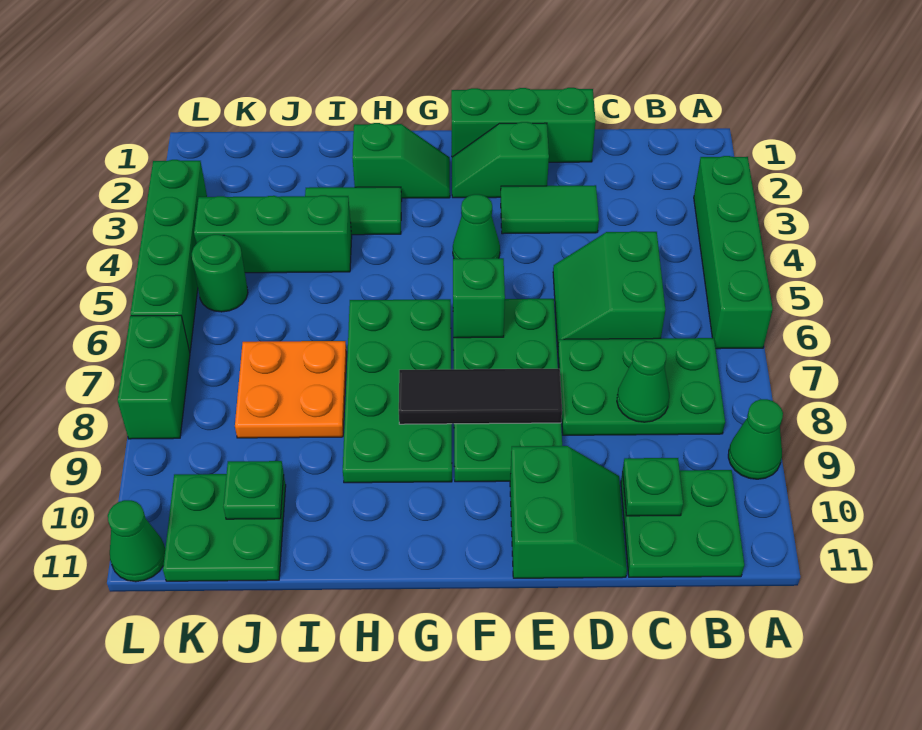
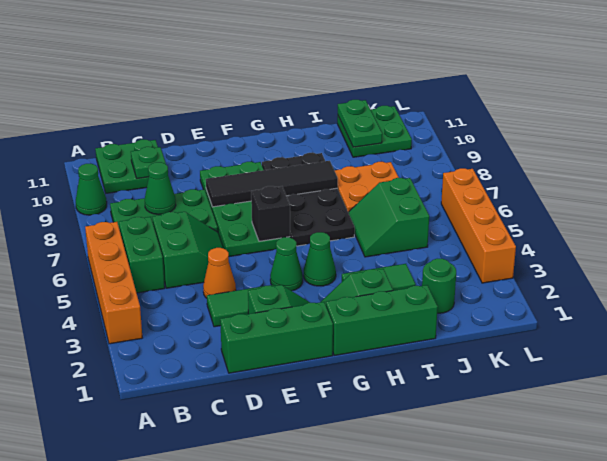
green brick A3:A6 level 1 -> orange brick A3:A6 level 1
none -> orange cone D4 level 1
green slope D10:E11 level 1 top E -> green slope I5:J6 level 1 top J
black tile E8:G8 level 2 -> black tile E8:H8 level 2
green brick F6 level 2 -> black brick F6 level 2
green plate G6:H9 level 1 -> black plate G6:H9 level 1
green brick I4:K4 level 1 -> green brick G1:I1 level 1
green plate J10 level 2 -> green plate J10:J11 level 2
green round brick K5 level 1 -> green round brick J2 level 1
green brick L3:L6 level 1 -> orange brick L3:L6 level 1
green brick L7:L8 level 1 -> green brick B5:B6 level 1
green cone L11 level 1 -> green cone G4 level 1

